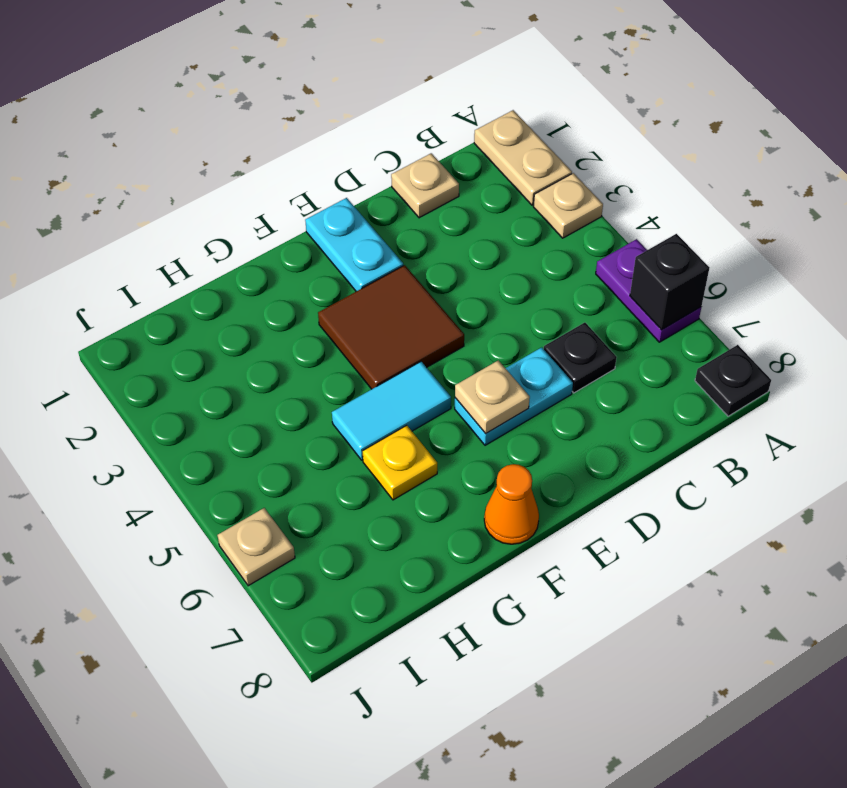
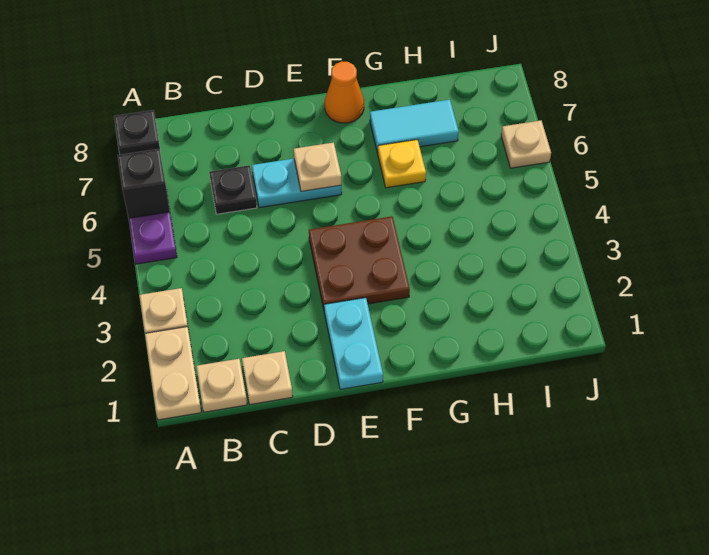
none -> tan plate B1 level 1
brown tile E3:F4 level 1 -> brown plate E3:F4 level 1
cyan tile F5:G5 level 1 -> cyan tile G7:H7 level 1

